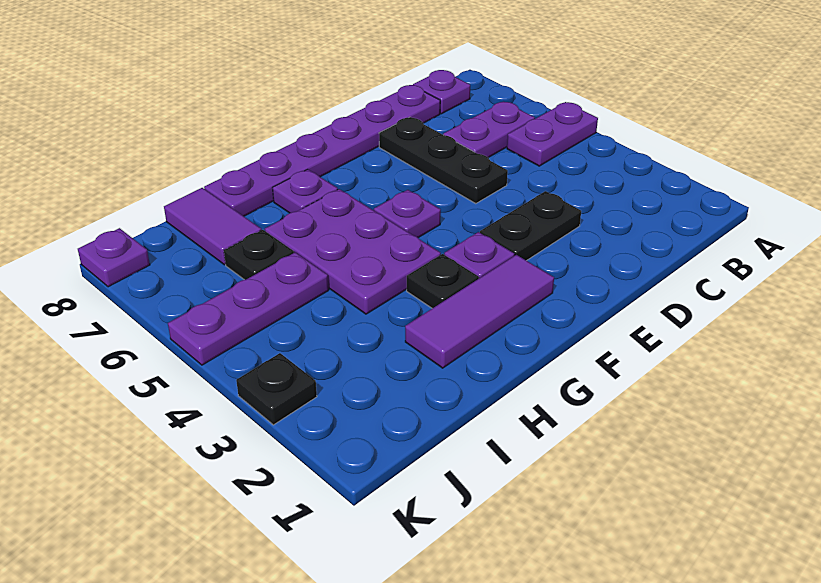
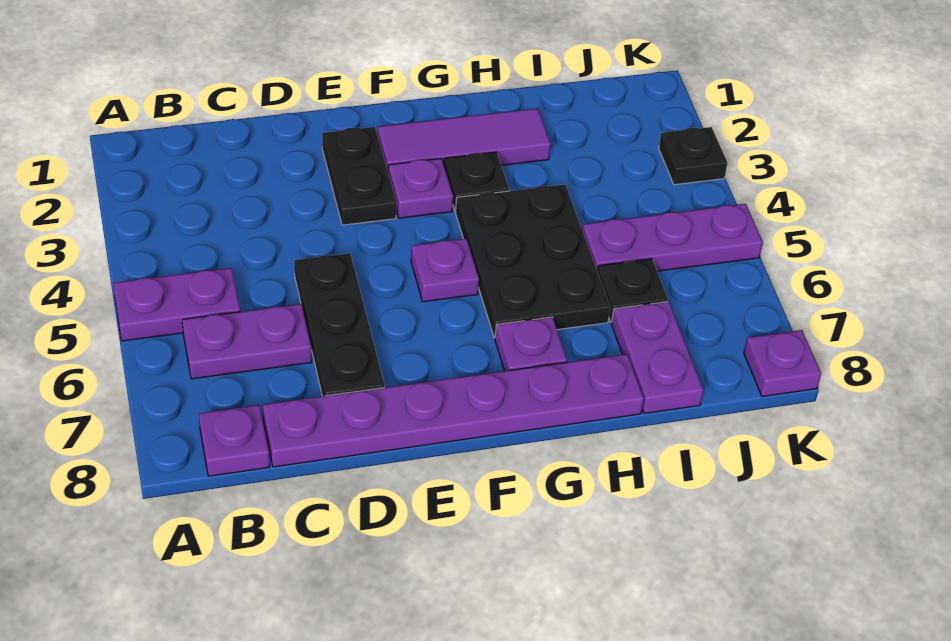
black plate D3:E3 level 1 -> black plate E2:E3 level 1
purple plate G4:H6 level 1 -> black plate G4:H6 level 1
purple tile I7:I8 level 1 -> purple plate I7:I8 level 1

